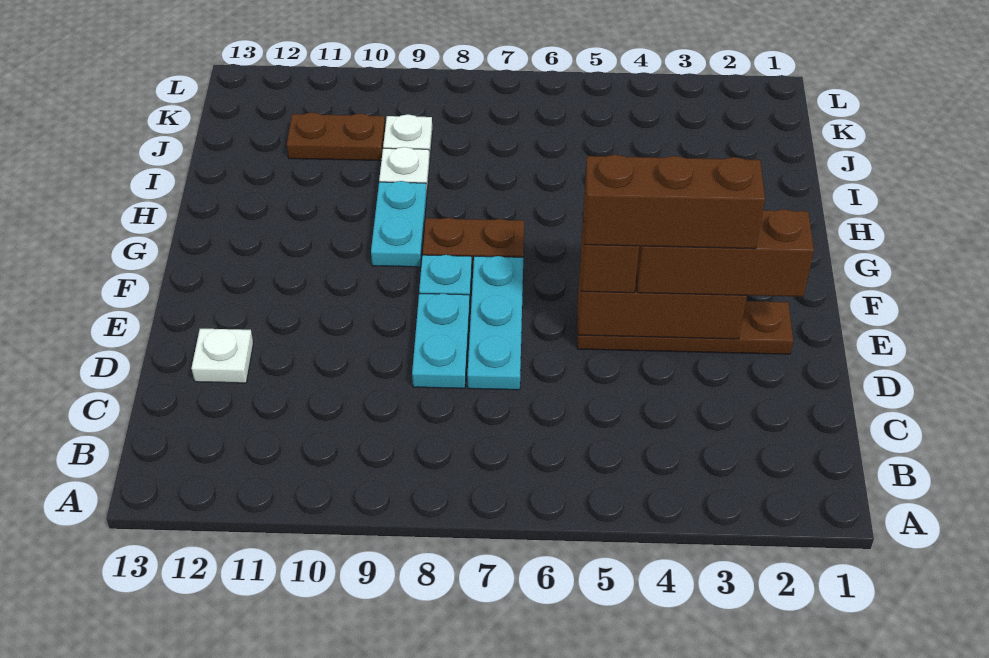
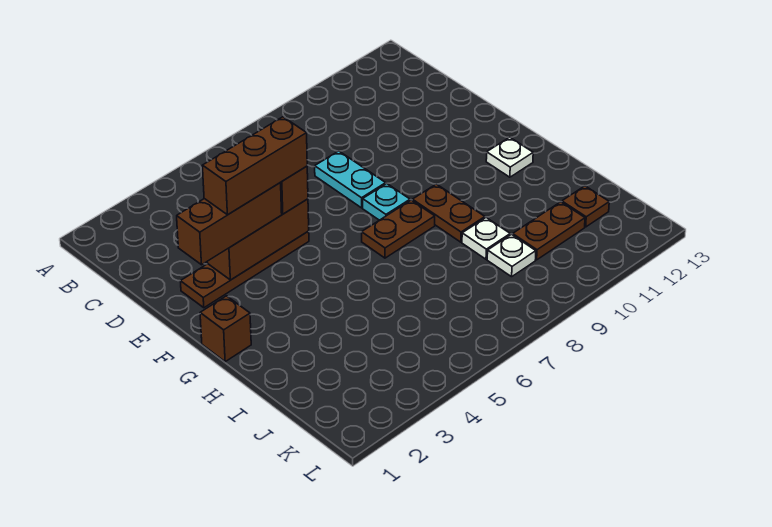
cyan plate D7:F7 level 1 -> none
white plate D12 level 1 -> white plate G12 level 1
none -> brown brick G1 level 1
cyan plate G9:H9 level 1 -> brown plate G9:H9 level 1
none -> brown plate J12 level 1

